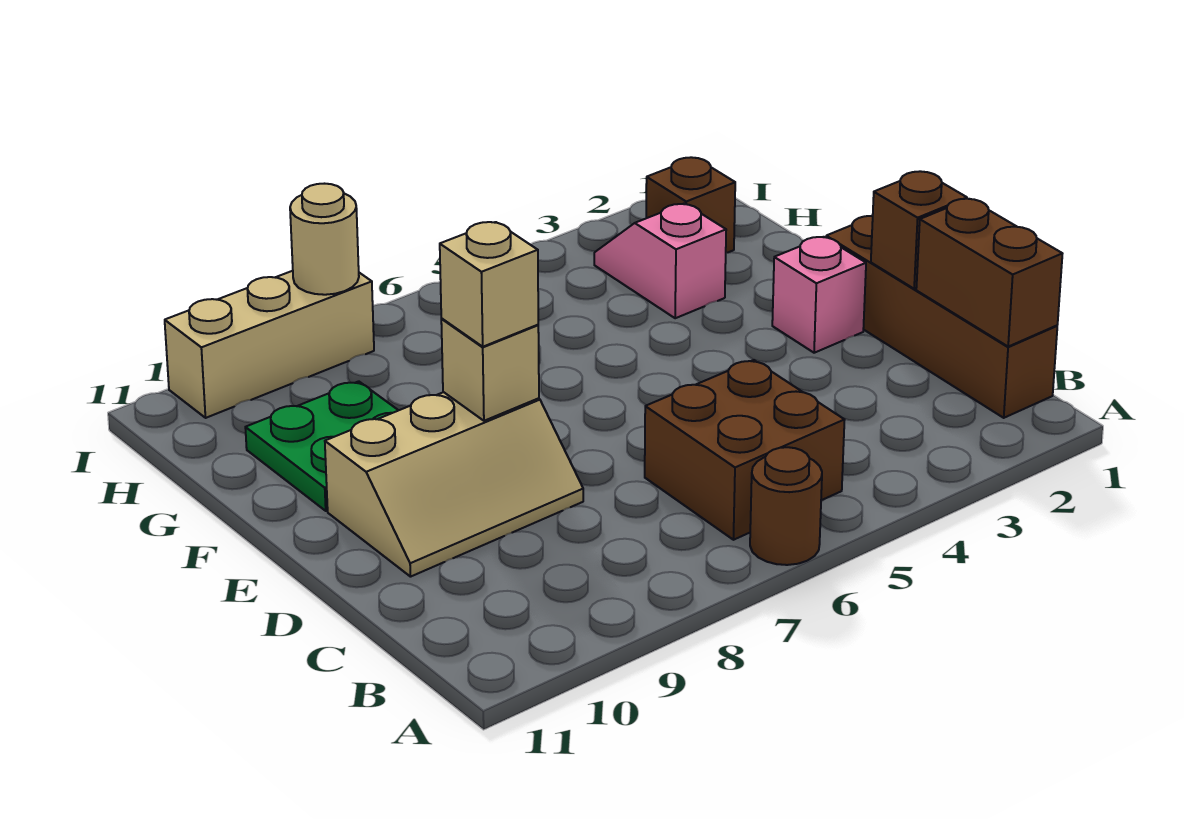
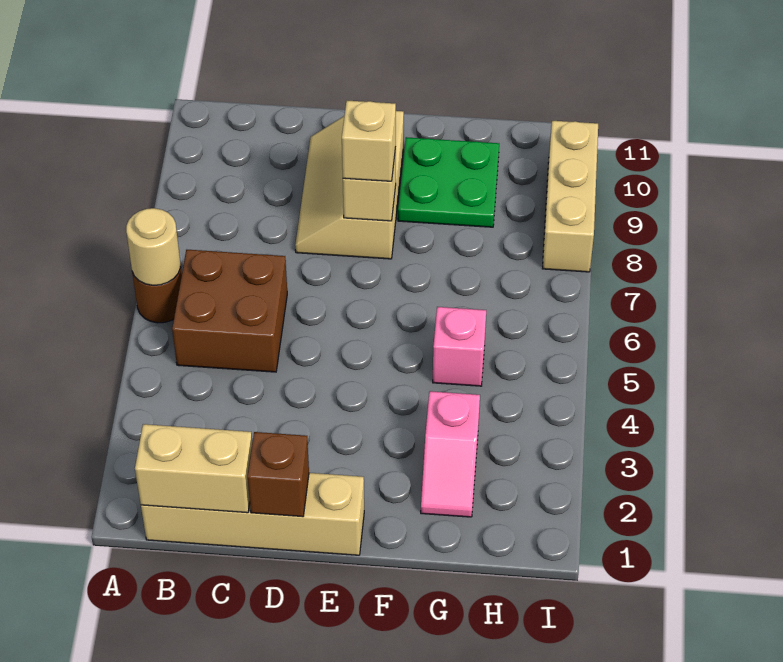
brown brick B1:E1 level 1 -> tan brick B1:E1 level 1
brown brick B1:C1 level 2 -> tan brick B1:C1 level 2
pink brick E2 level 1 -> pink brick G5 level 1
pink slope G3:H3 level 1 top G -> pink slope G2:G3 level 1 top 3
brown brick H2 level 1 -> none
tan round brick I8 level 2 -> tan round brick A6 level 2

